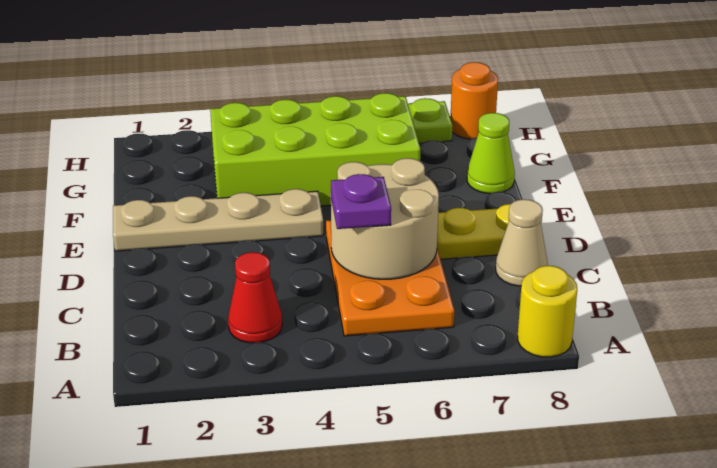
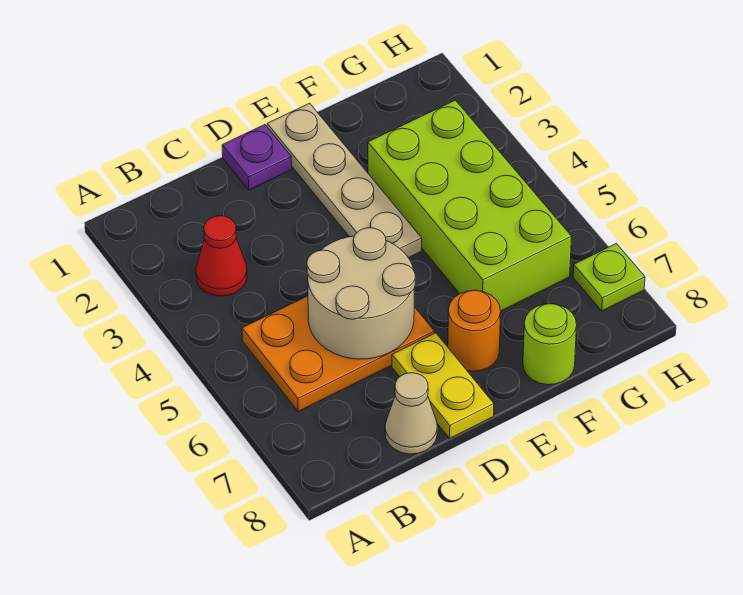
yellow round brick A8 level 1 -> none
purple plate C5 level 3 -> purple plate D1 level 1
lime cone F8 level 1 -> lime round brick F8 level 1
orange round brick H8 level 1 -> orange round brick E7 level 1

